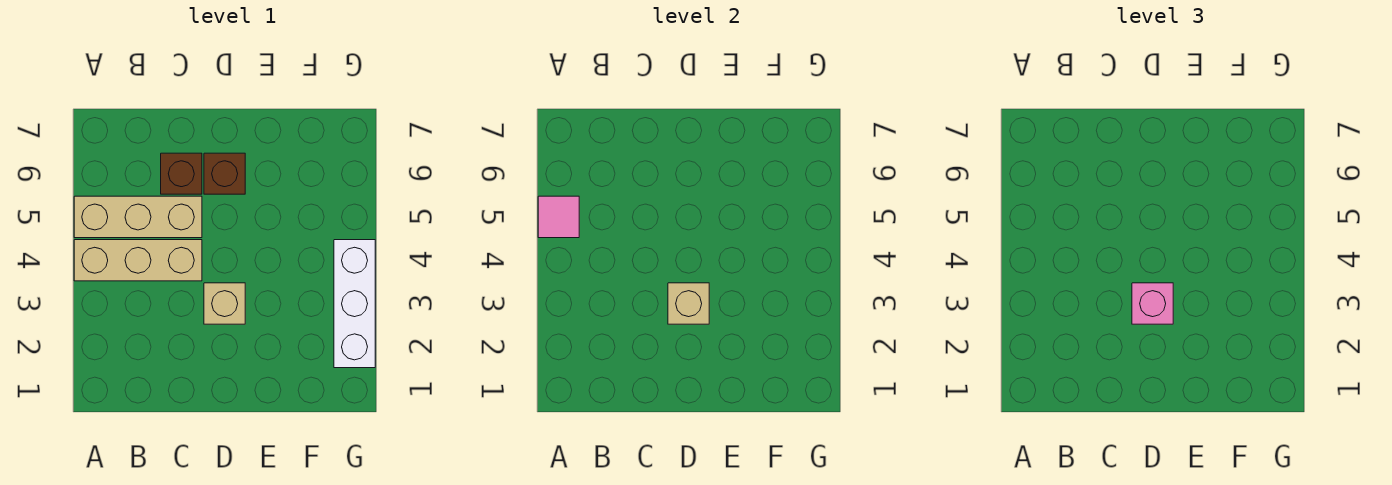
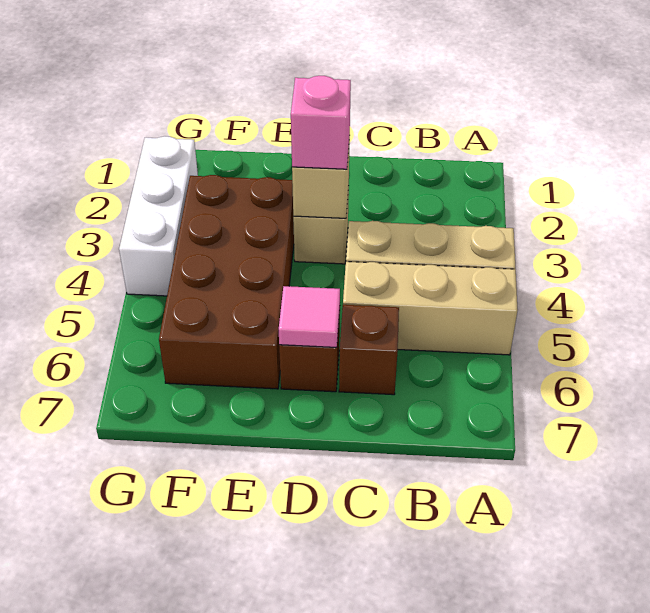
pink tile A5 level 2 -> pink tile D6 level 2
none -> brown brick E3:F6 level 1

